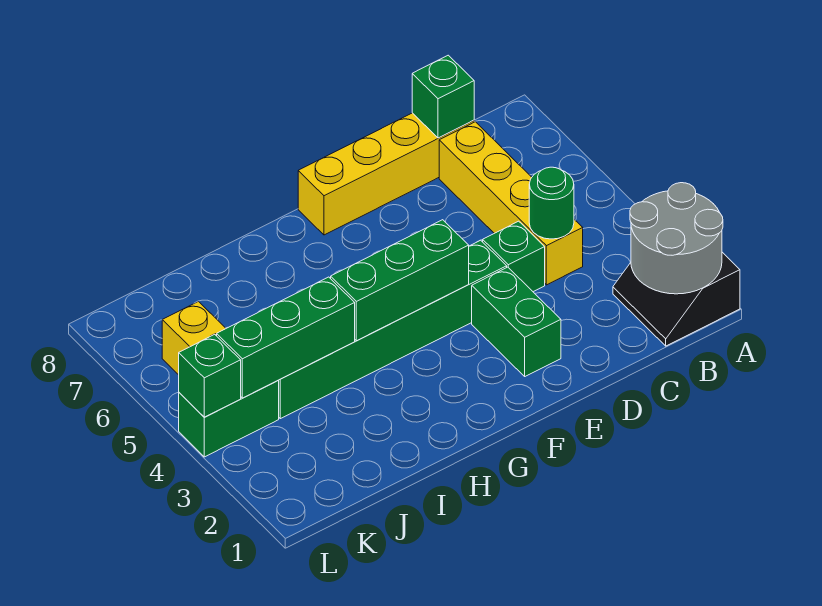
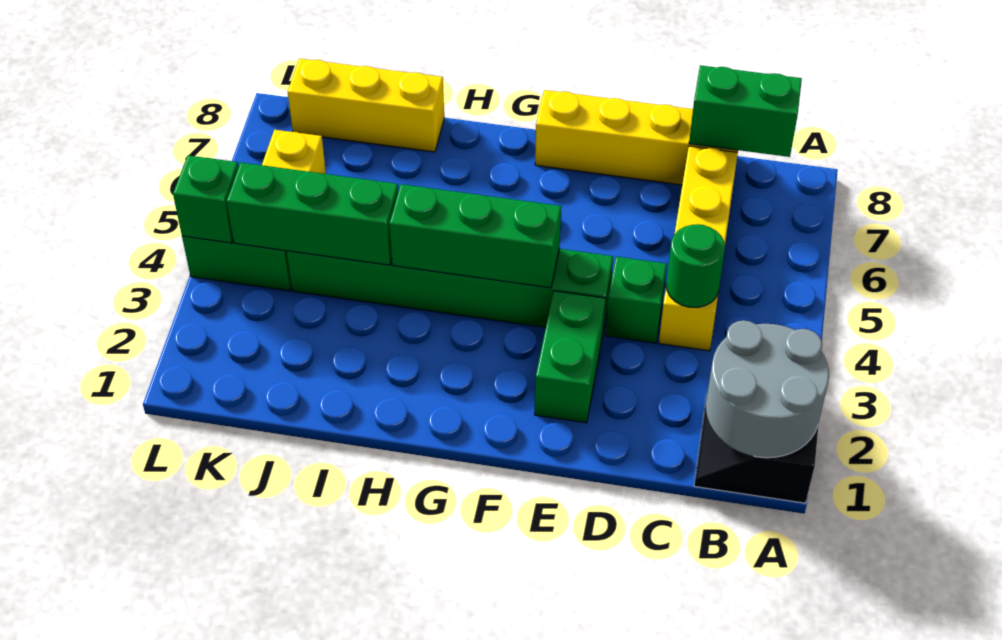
green brick C8 level 2 -> green brick B8:C8 level 2
none -> yellow brick I8:K8 level 1

